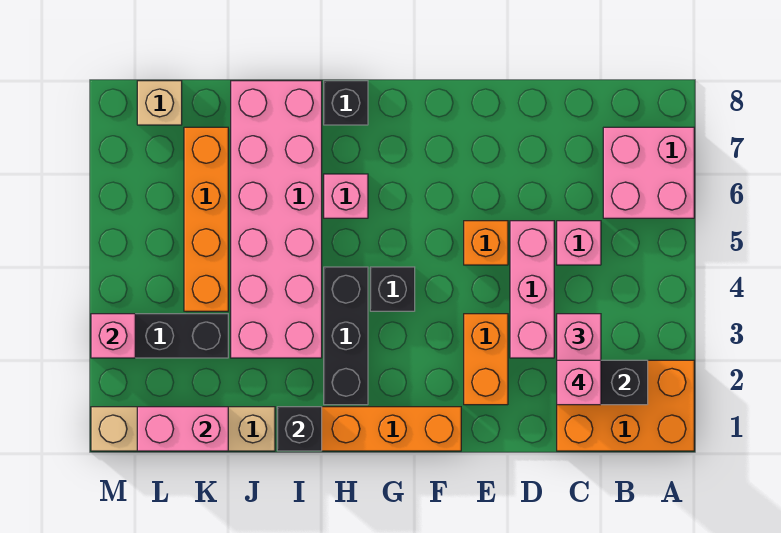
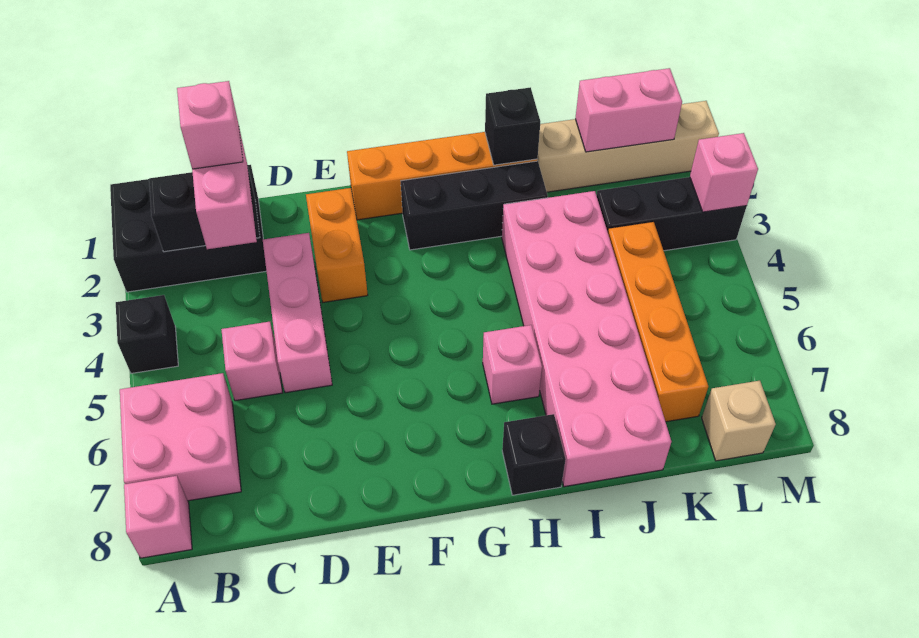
orange brick A1:C2 level 1 -> black brick A1:C2 level 1
none -> pink brick A8 level 1
orange brick E5 level 1 -> none
black brick G4 level 1 -> black brick A4 level 1
black brick H2:H4 level 1 -> black brick G2:I2 level 1

